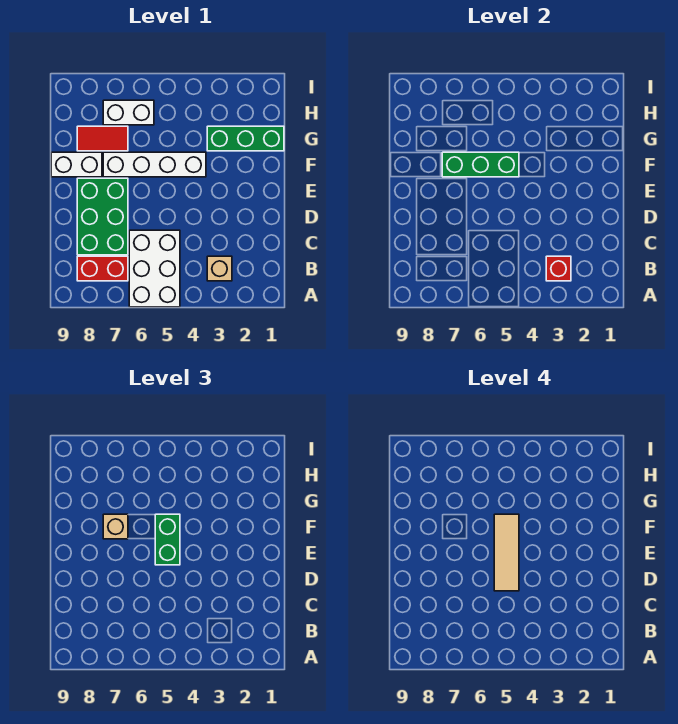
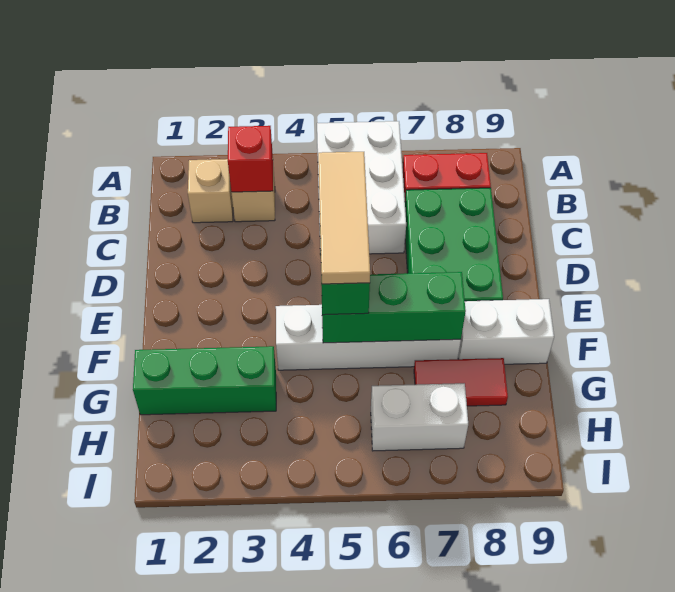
tan brick F7 level 3 -> tan brick B2 level 1

